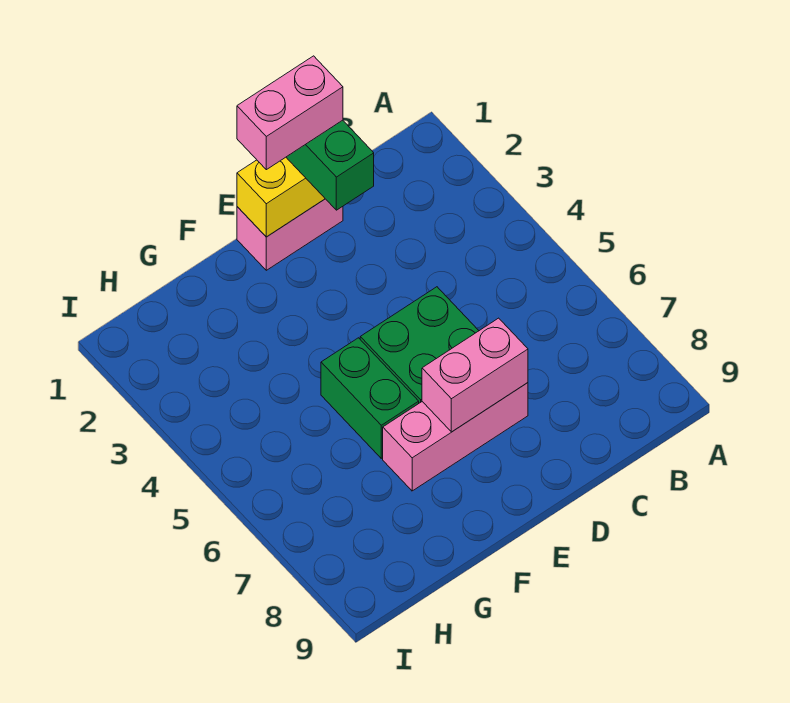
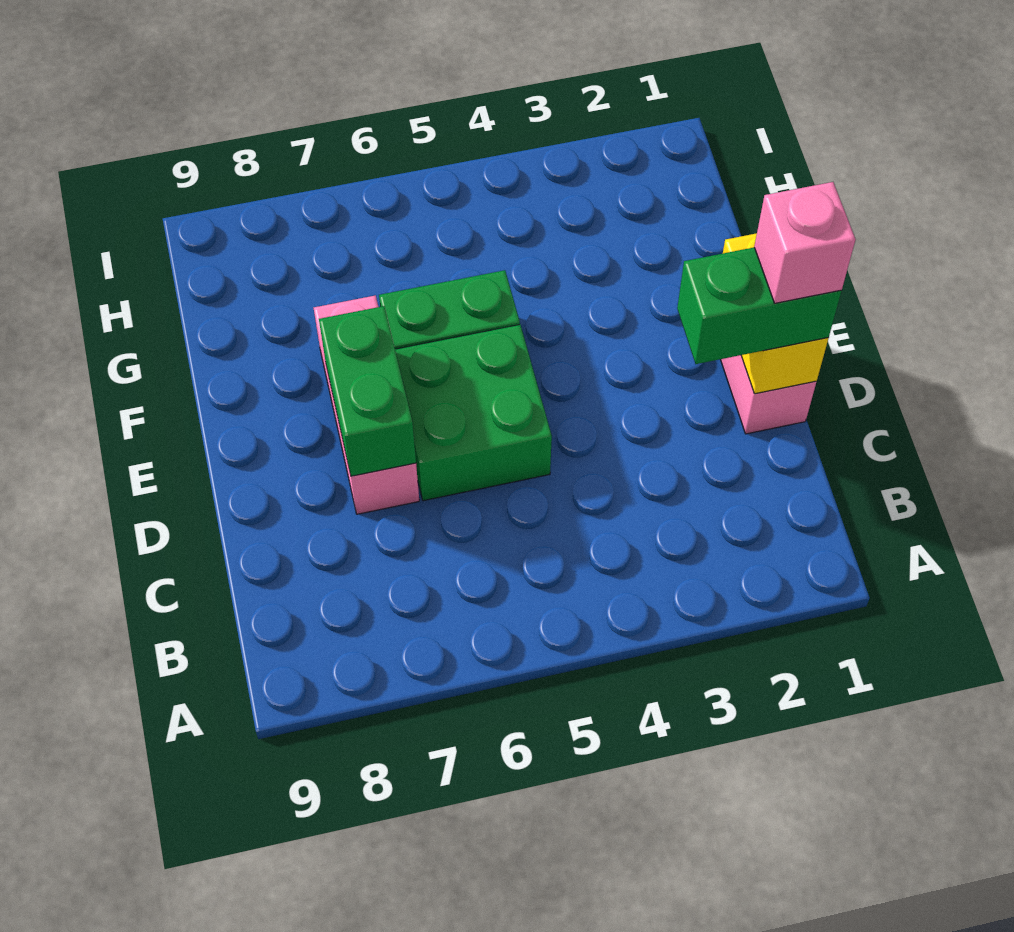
pink brick D1:E1 level 4 -> pink brick D1 level 4
pink brick D7:E7 level 2 -> green brick D7:E7 level 2

